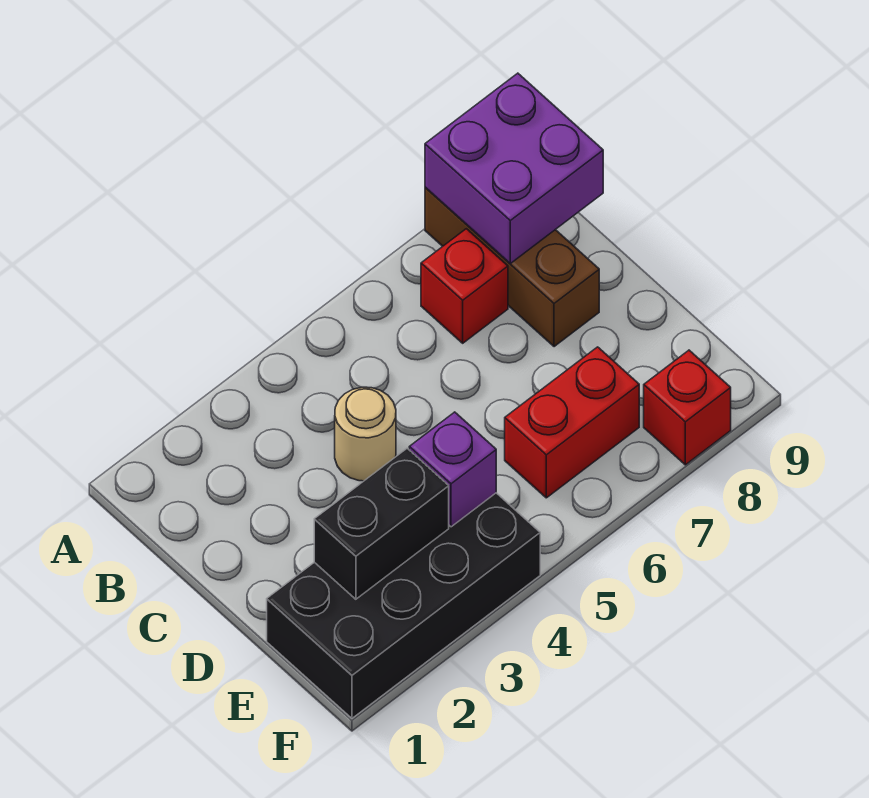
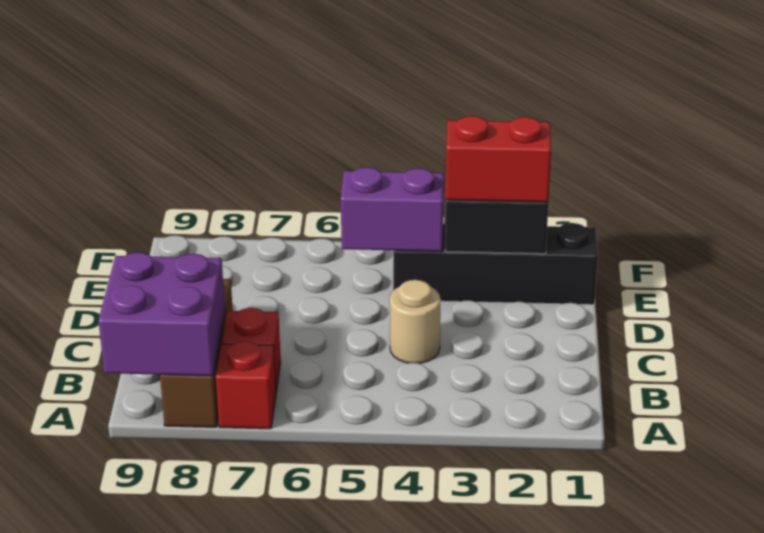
black brick E1:F4 level 1 -> black brick E1:E4 level 1
purple brick E4 level 2 -> purple brick E4:E5 level 2
red brick E6:E7 level 1 -> red brick E2:E3 level 3
red brick F8 level 1 -> red brick A7 level 1

